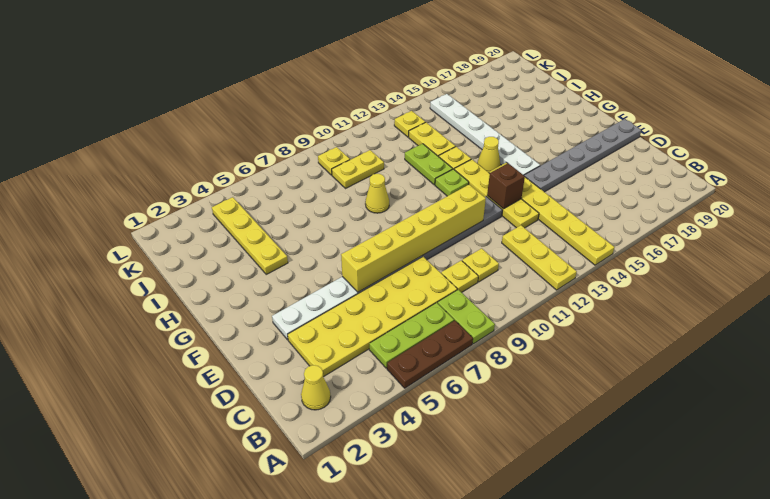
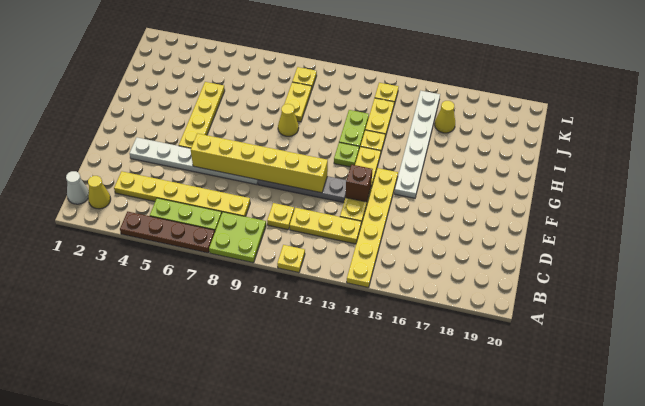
brown plate A5:A7 level 1 -> brown plate A4:A7 level 1
lime plate A8:B8 level 1 -> lime plate A8:B9 level 1
yellow plate A12:C12 level 1 -> yellow plate C11:C13 level 1
none -> white cone B1 level 1
yellow plate C3:D8 level 1 -> yellow plate C3:C8 level 1
yellow plate C9 level 1 -> yellow plate A11 level 1
grey plate E15:E20 level 1 -> none
yellow cone G14 level 1 -> yellow cone J16 level 1
yellow plate H4:K4 level 1 -> yellow plate F5:I5 level 1
yellow plate J9:J10 level 1 -> yellow plate I9:J9 level 1

